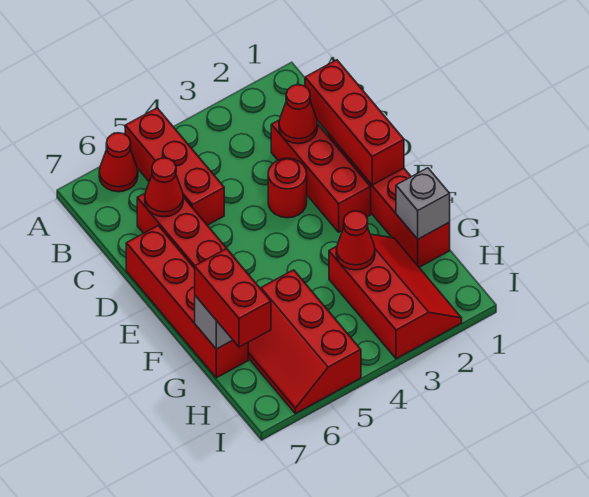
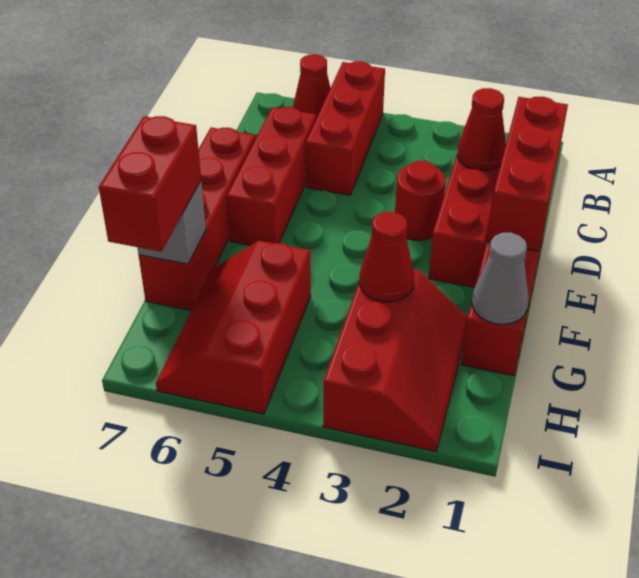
red cone C6 level 2 -> none
grey brick G1 level 2 -> grey cone G1 level 2

